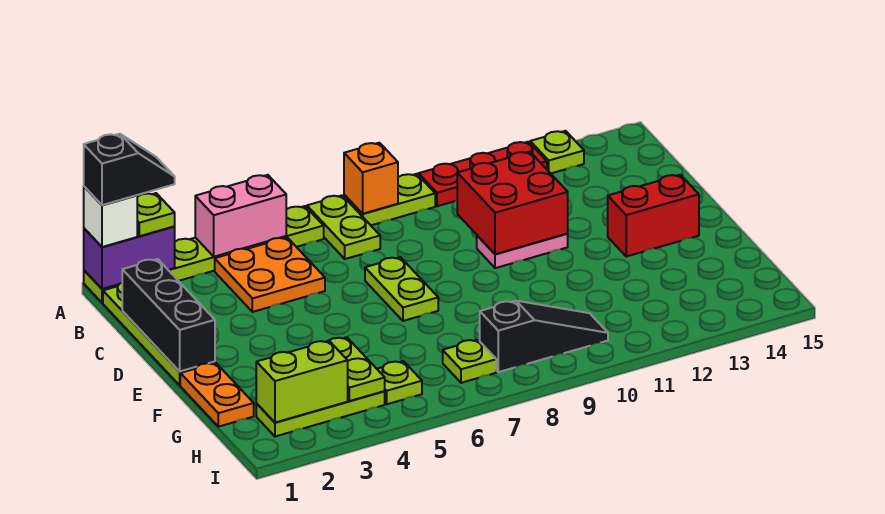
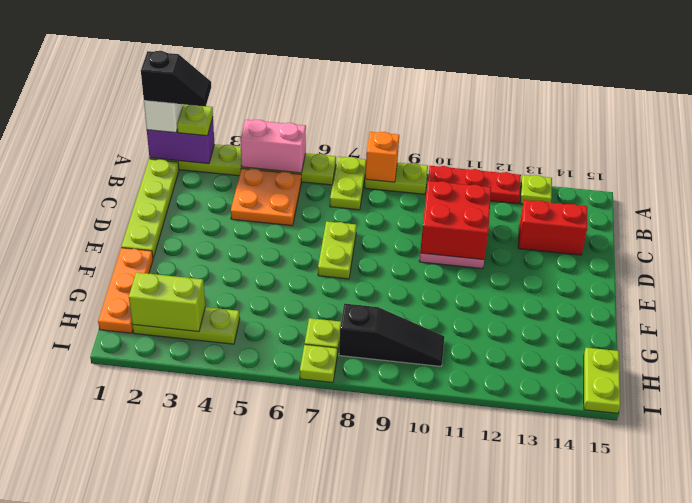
black brick C1:E1 level 2 -> none
red brick E13:E14 level 1 -> red brick C13:C14 level 1
orange plate F1:G1 level 1 -> orange plate F1:H1 level 1
lime plate G4:H4 level 2 -> lime plate H15:I15 level 1
lime plate H5 level 1 -> lime plate I7 level 1

